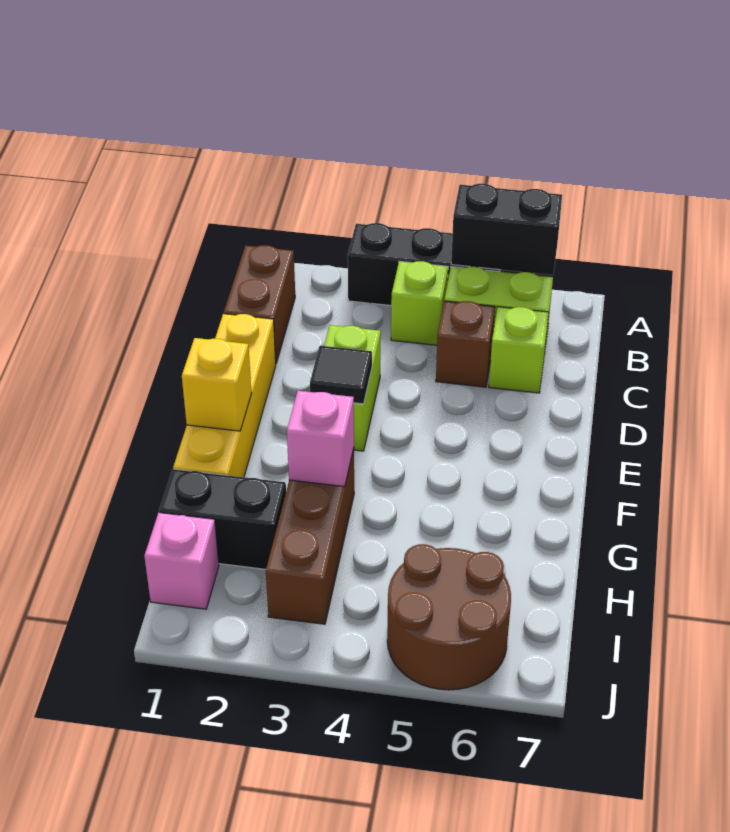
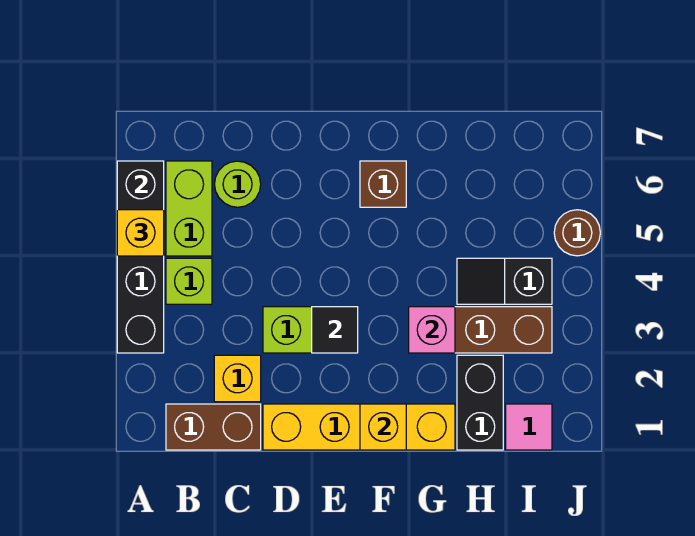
none -> yellow brick A5 level 3
none -> yellow brick C2 level 1
brown brick C5 level 1 -> brown brick F6 level 1
lime brick C6 level 1 -> lime round brick C6 level 1
none -> black slope H4:I4 level 1 top I
pink brick I1 level 1 -> pink tile I1 level 1
brown round brick I5:J6 level 1 -> brown round brick J5 level 1

